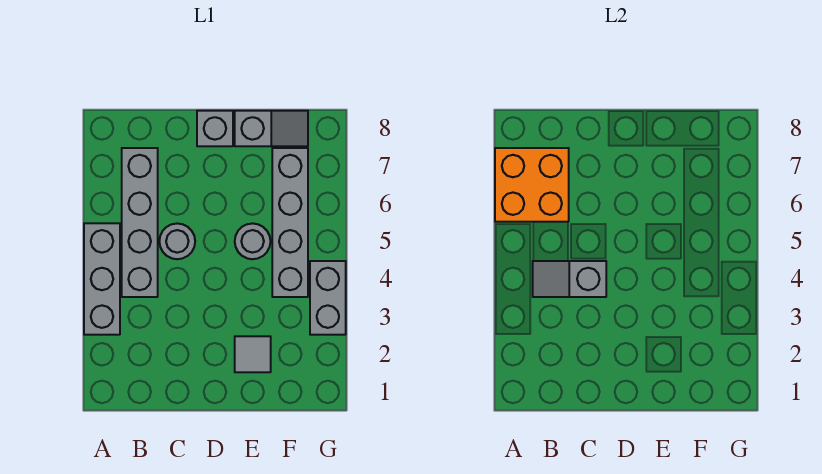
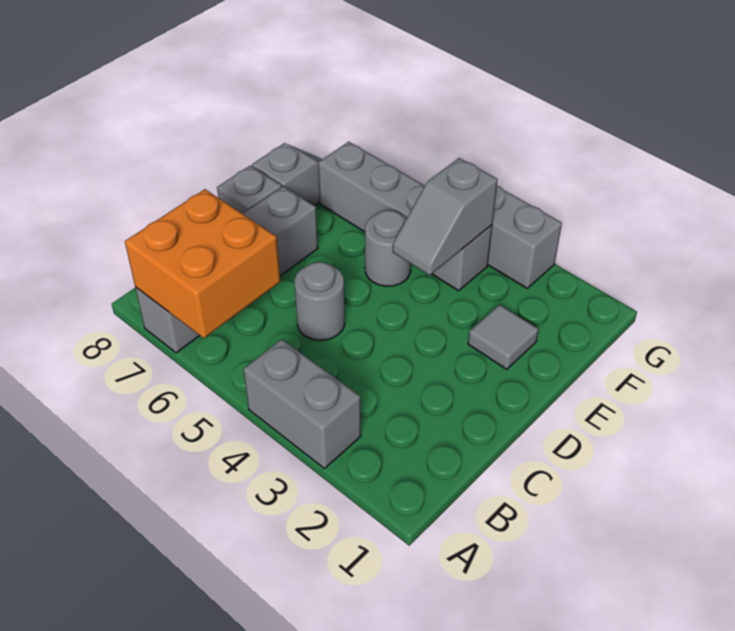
grey brick A3:A5 level 1 -> grey brick A3:A4 level 1
grey brick B4:B7 level 1 -> grey brick A7:D7 level 1
grey slope B4:C4 level 2 top C -> grey slope E4:F4 level 2 top F

